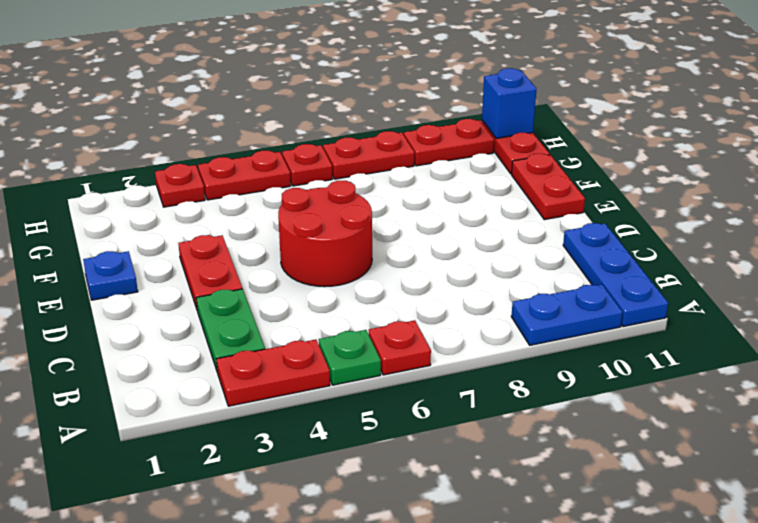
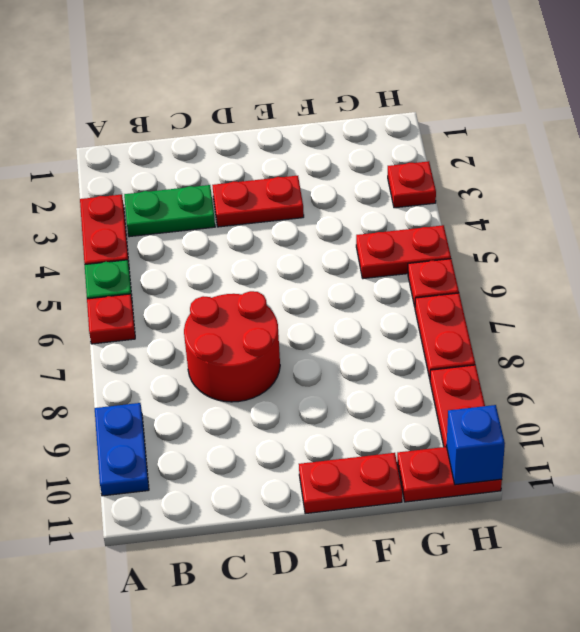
blue plate A11:C11 level 1 -> none
red round brick D5:E6 level 1 -> red round brick C7:D8 level 1
blue plate E1 level 1 -> none
red plate H4:H5 level 1 -> red plate G5:H5 level 1

